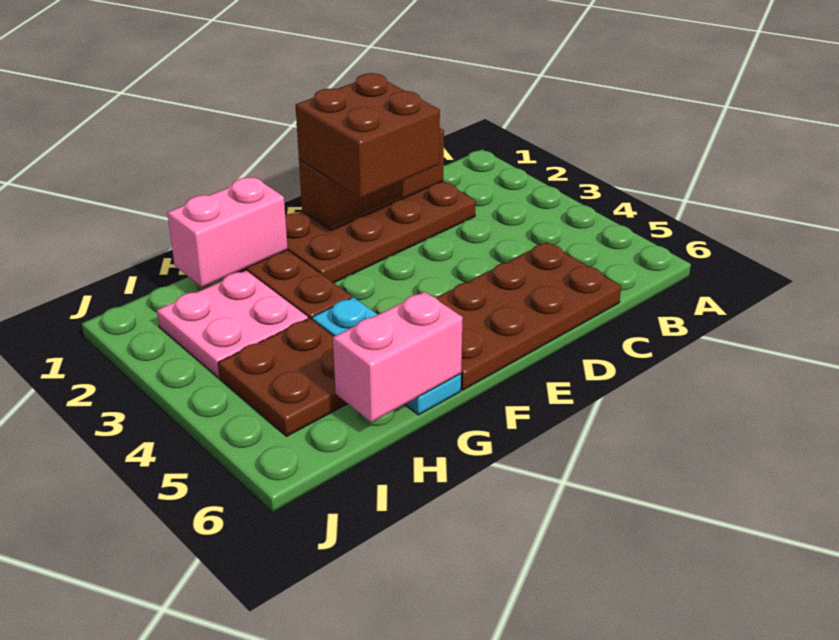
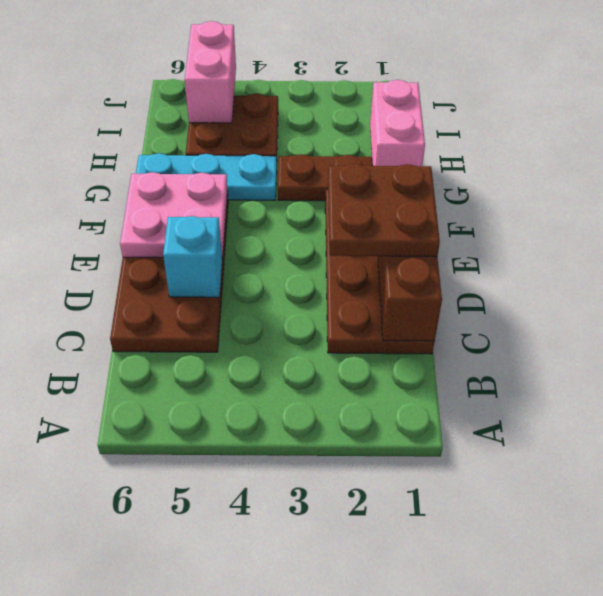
brown brick D1:E2 level 3 -> brown plate D1:E2 level 3
none -> cyan brick D5 level 2
pink brick G6:H6 level 2 -> pink brick I5:J5 level 2
pink plate H2:I3 level 1 -> pink plate E5:F6 level 2

